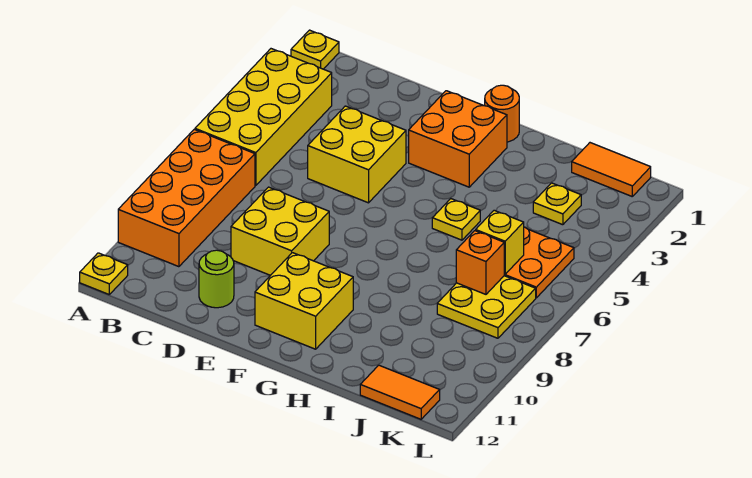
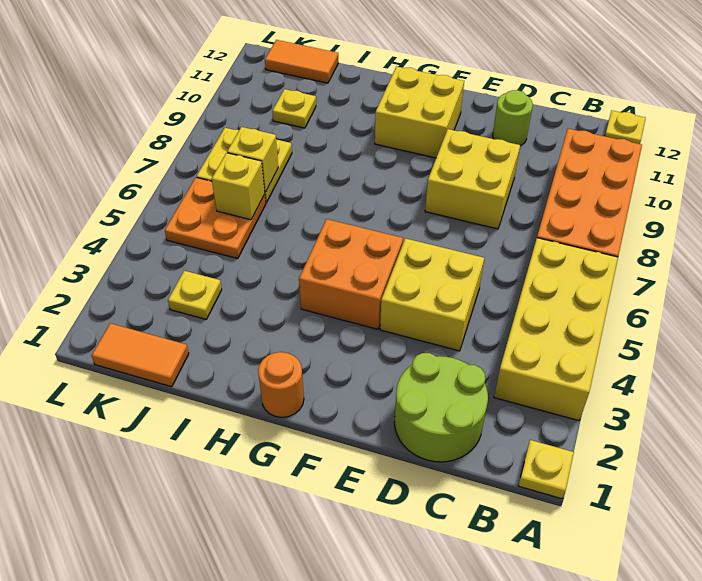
none -> lime round brick C1:D2 level 1
orange brick F2:G3 level 1 -> orange brick F4:G5 level 1
yellow plate H5 level 1 -> yellow plate J10 level 1
orange brick J7 level 2 -> yellow brick J7 level 2

